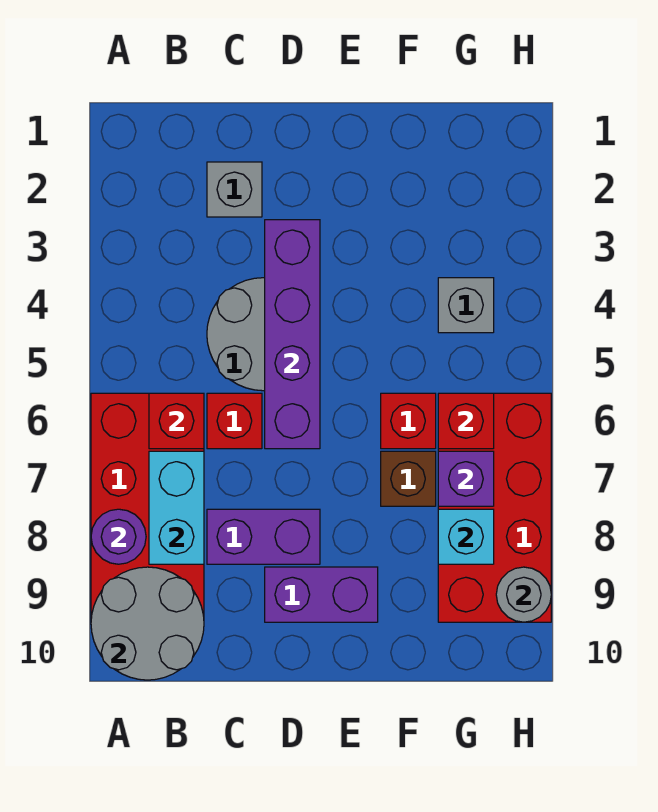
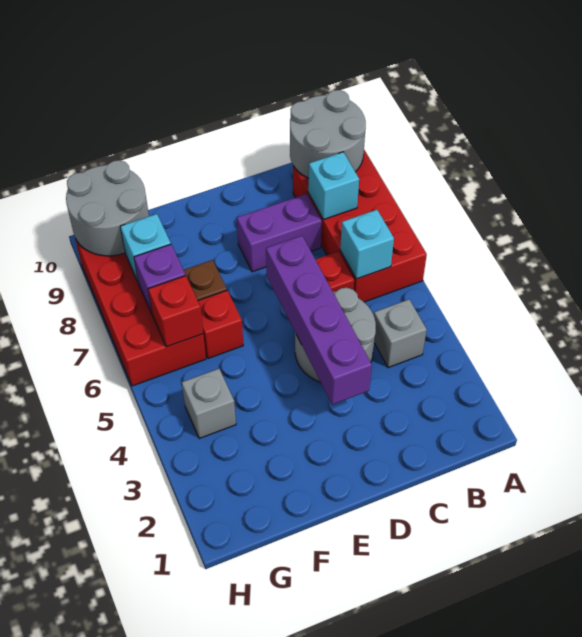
purple round brick A8 level 2 -> none
red brick B6 level 2 -> cyan brick B6 level 2
cyan brick B7:B8 level 2 -> cyan brick B8 level 2
grey brick C2 level 1 -> grey brick B4 level 1
purple brick D9:E9 level 1 -> none
grey round brick H9 level 2 -> grey round brick G9:H10 level 2

